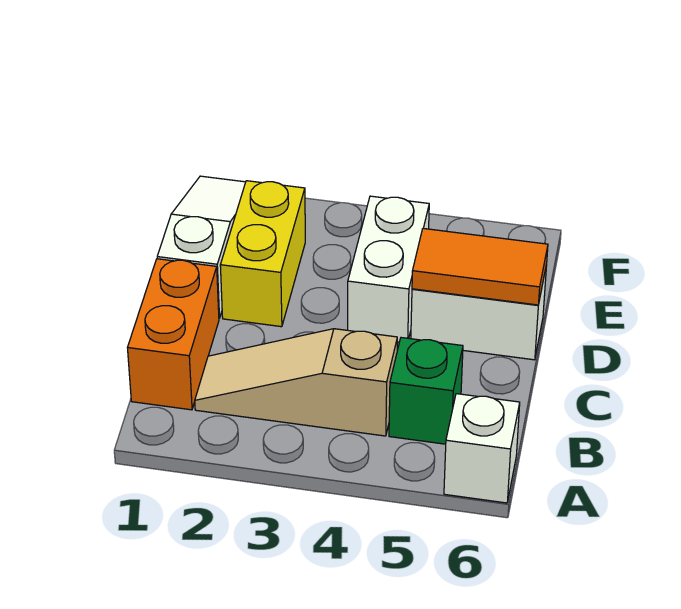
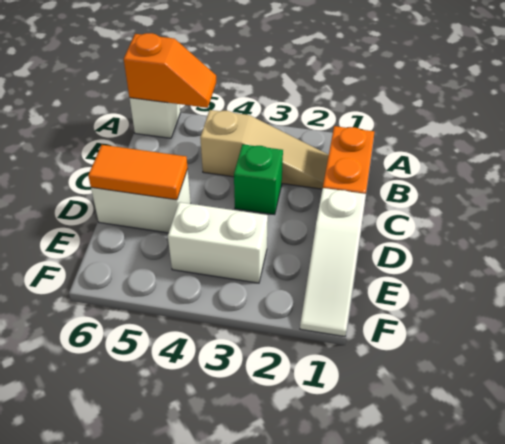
none -> orange slope A5:A6 level 2 top 6
green brick B5 level 1 -> green brick C3 level 1
yellow brick D2:E2 level 1 -> none
white brick D4:E4 level 1 -> white brick E3:E4 level 1

